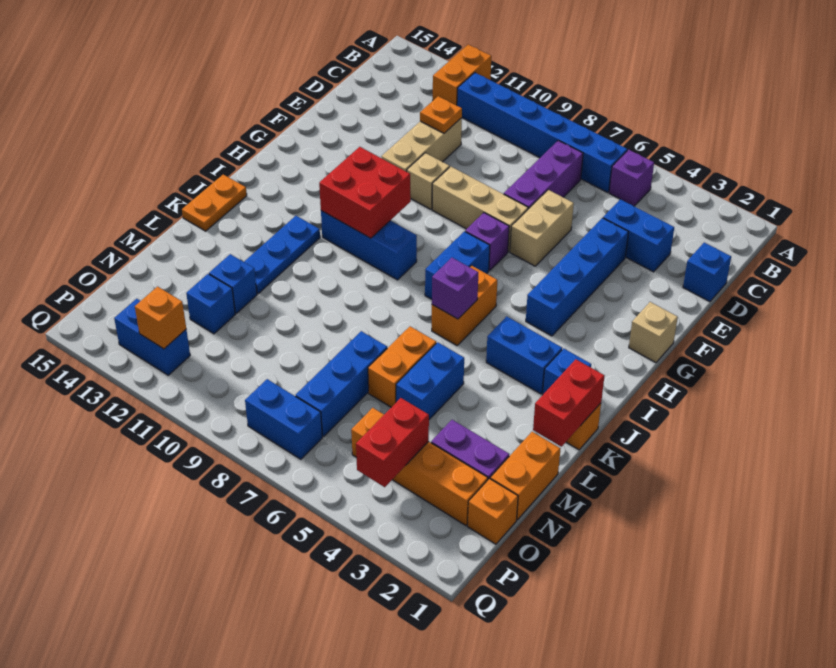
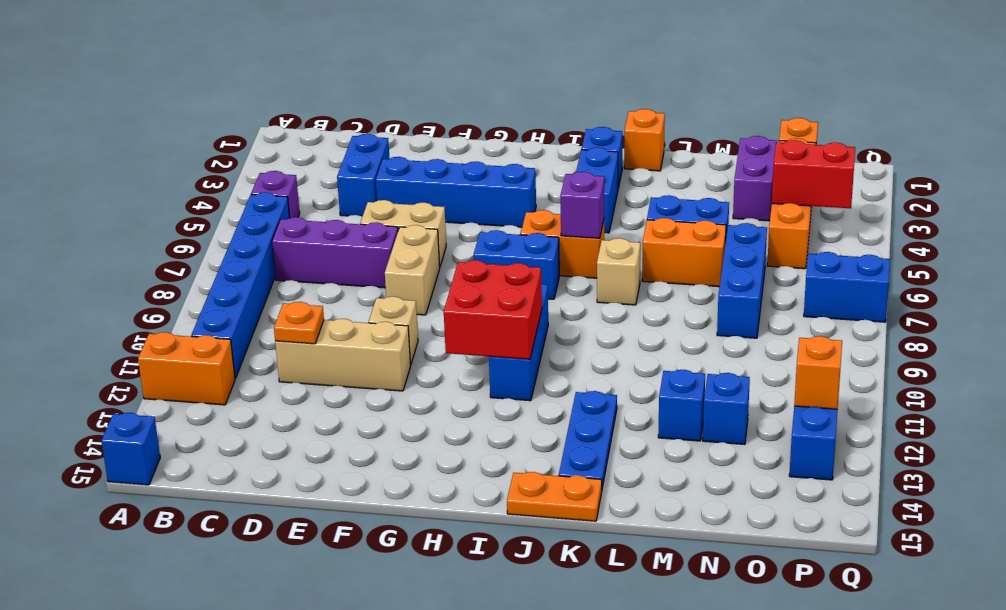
blue brick D1 level 1 -> blue brick A15 level 1
tan brick F7:F9 level 1 -> tan brick F7:F8 level 1
tan brick G1 level 1 -> tan brick K7 level 1
purple brick G7 level 1 -> none
blue plate J12:L12 level 1 -> blue plate K12:K14 level 1
red brick K1:L1 level 2 -> none
orange brick M1:N1 level 1 -> none
blue brick M7:O7 level 1 -> blue brick N6:N8 level 1
blue brick P7:P8 level 1 -> blue brick P7:Q7 level 1

